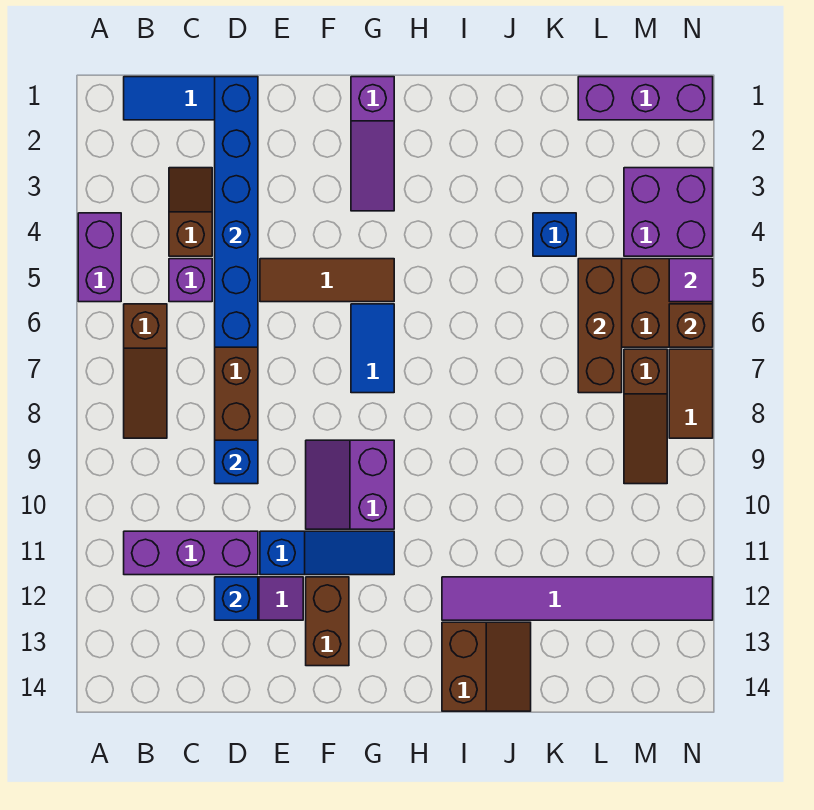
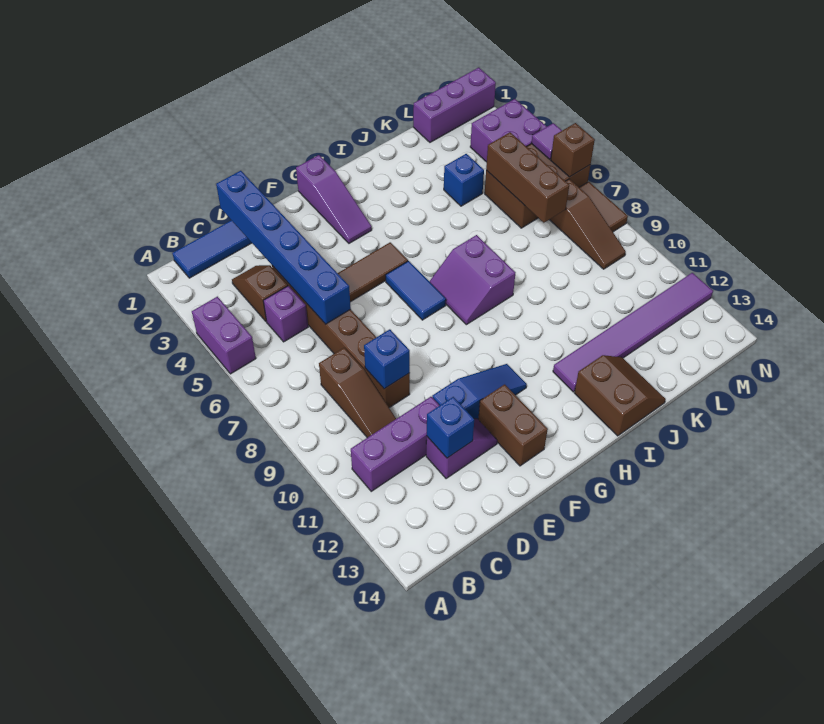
brown slope B6:B8 level 1 top 6 -> brown slope C8:C10 level 1 top 8
purple slope F9:G10 level 1 top G -> purple slope H7:I8 level 1 top I

